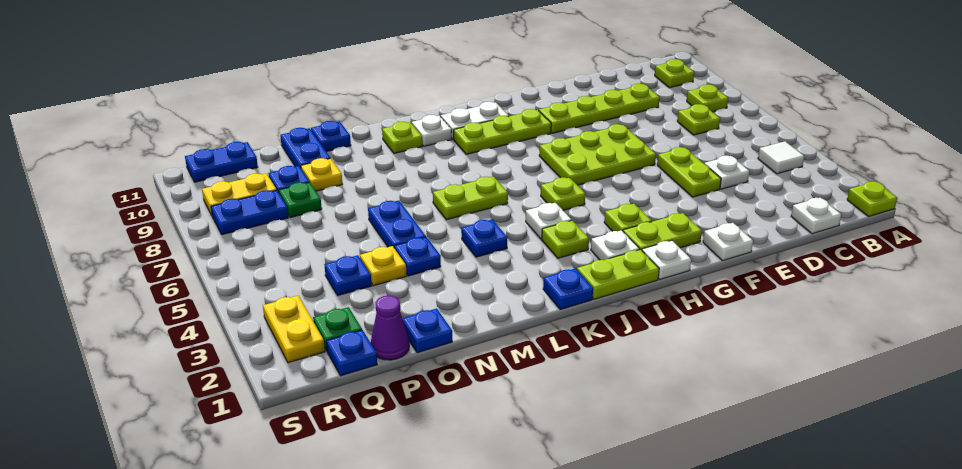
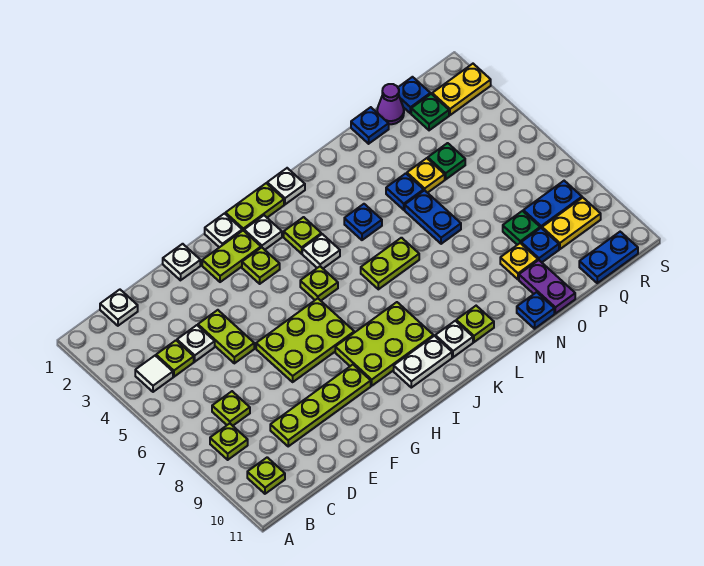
lime plate A1 level 1 -> lime plate C4 level 1
lime plate H9:J9 level 1 -> lime plate H8:J9 level 1
blue plate K1 level 1 -> white plate K1 level 1
blue plate O10:O11 level 1 -> purple plate O10:O11 level 1
blue plate P4 level 1 -> green plate P4 level 1
yellow plate R2:R3 level 1 -> yellow plate R2:S2 level 1

